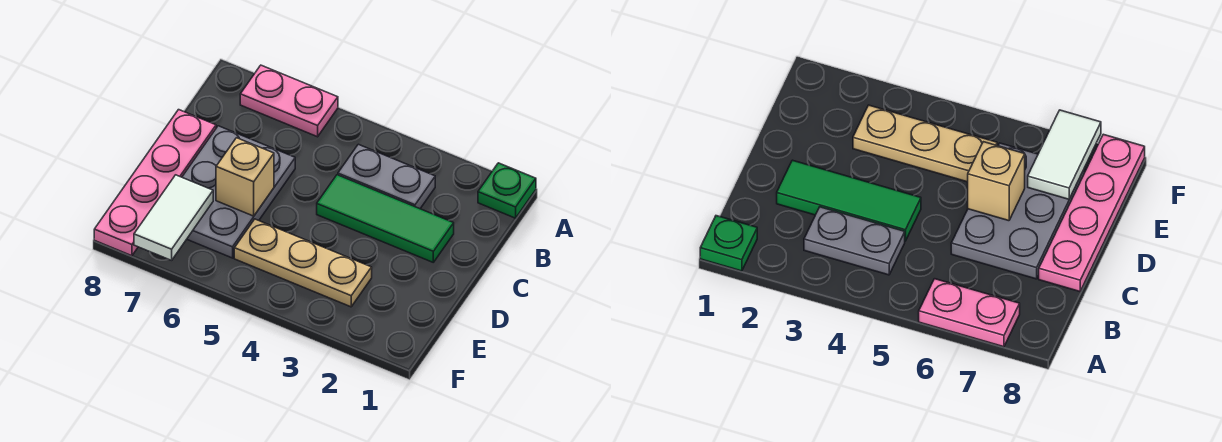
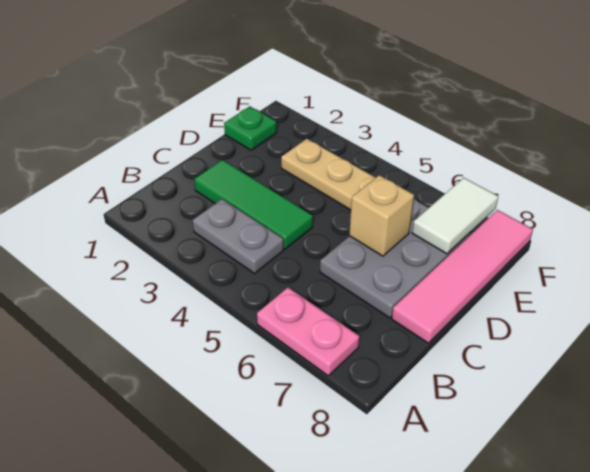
green plate A1 level 1 -> green plate E1 level 1
pink plate C8:F8 level 1 -> pink tile C8:F8 level 1

